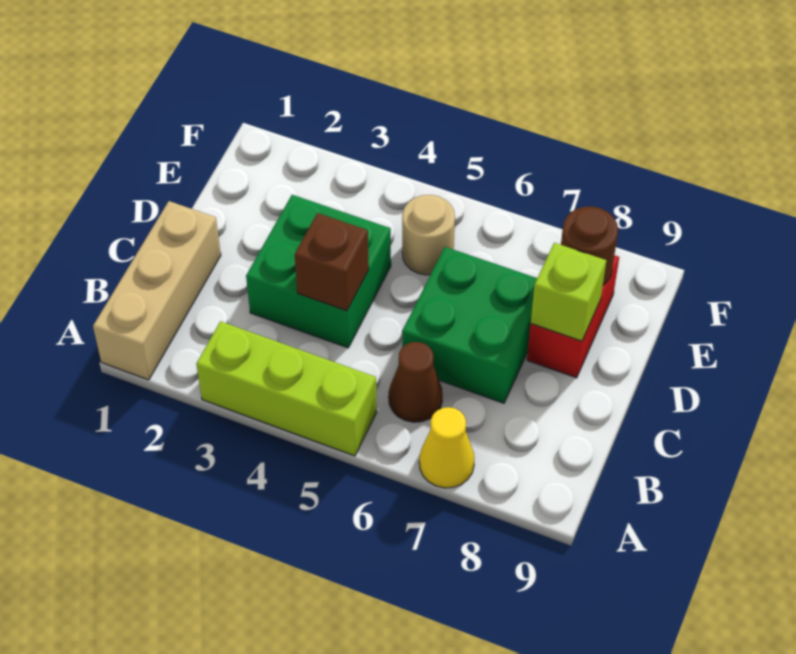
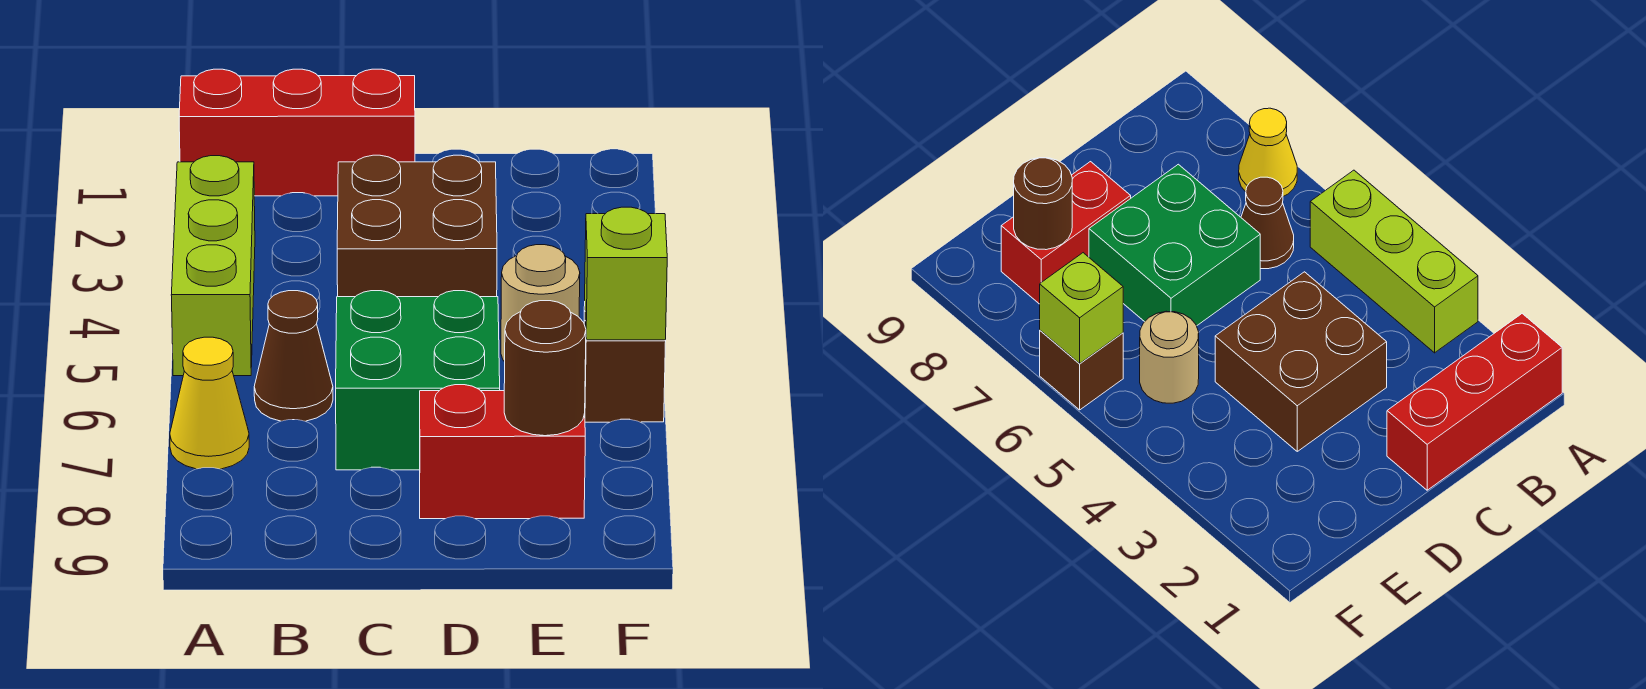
tan brick A1:C1 level 1 -> red brick A1:C1 level 1
green brick C3:D4 level 1 -> brown brick C3:D4 level 1
brown brick C4 level 2 -> brown brick F6 level 1
lime brick D8 level 2 -> lime brick F6 level 2

